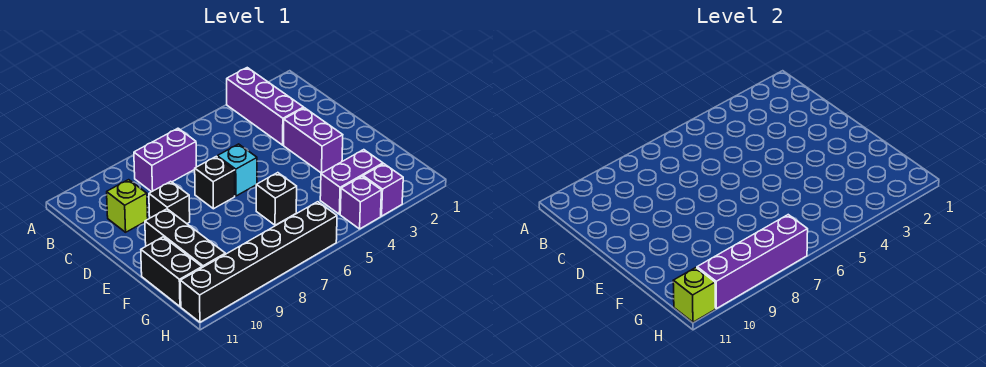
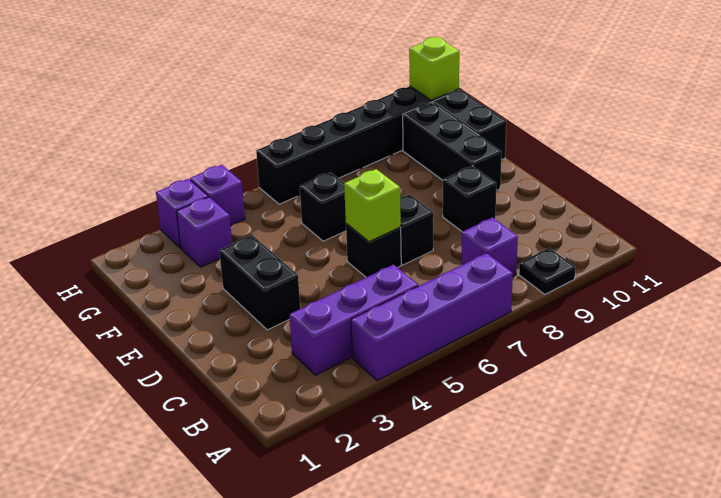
purple brick A3:C3 level 1 -> purple brick B3:B5 level 1
none -> black plate A9 level 1
purple brick B7:B8 level 1 -> purple brick B8 level 1
lime brick C10 level 1 -> lime brick D6 level 2
purple brick D3:E3 level 1 -> black brick D3:E3 level 1
cyan brick D6 level 1 -> black brick D6 level 1
purple brick G3:G4 level 1 -> purple brick G3 level 1
purple brick H7:H10 level 2 -> purple brick A4:A7 level 1

